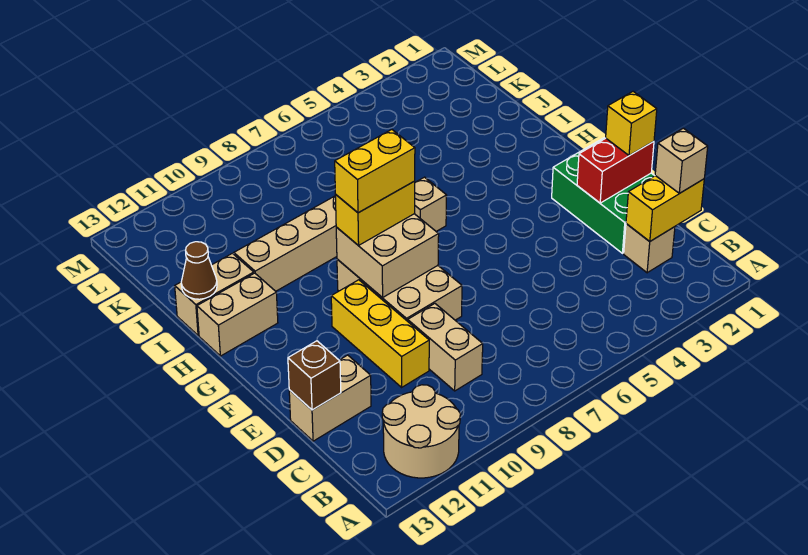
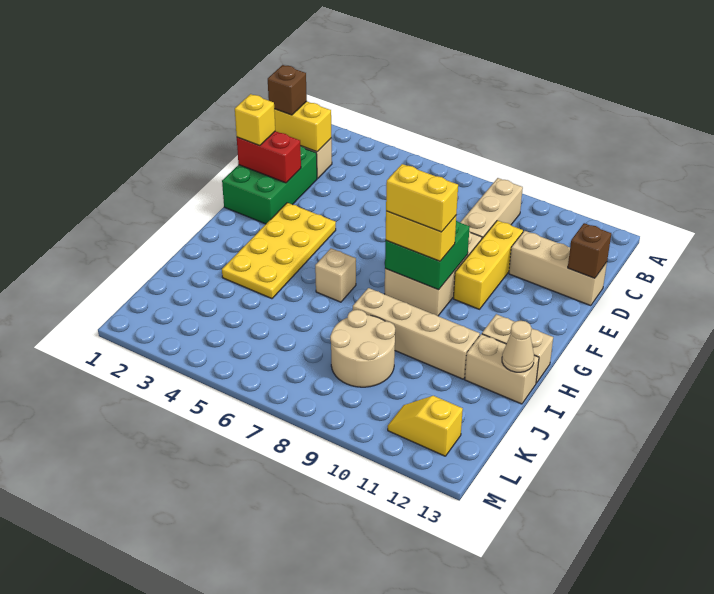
tan round brick A11:B12 level 1 -> tan round brick J8:K9 level 1
tan brick C1 level 3 -> brown brick C1 level 3
tan brick C9:D9 level 1 -> tan brick B9:D9 level 1
tan brick D12:D13 level 1 -> tan brick D11:D13 level 1
none -> yellow plate F3:I4 level 1
tan brick F8:G9 level 2 -> green brick F8:G9 level 2
brown cone I13 level 2 -> tan cone I13 level 2
none -> yellow slope L11:L12 level 1 top 12

